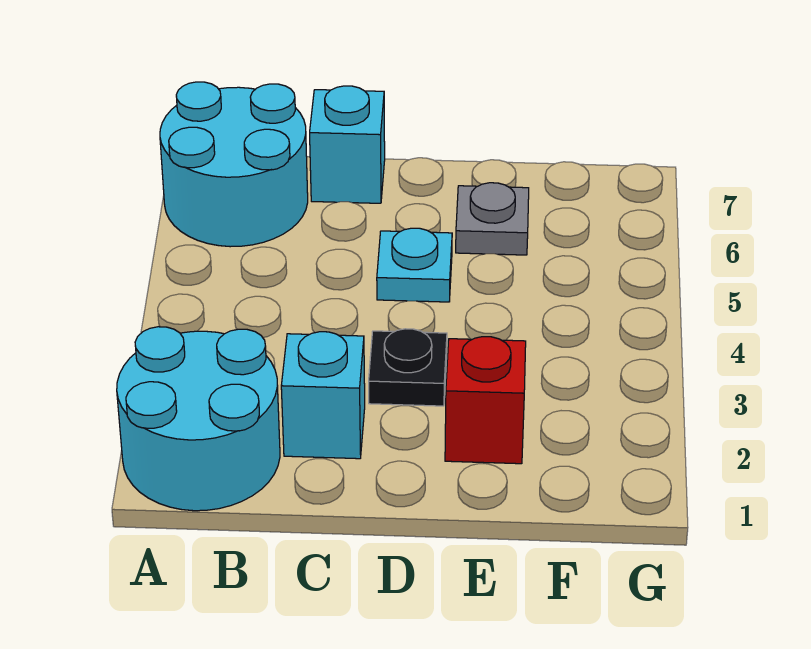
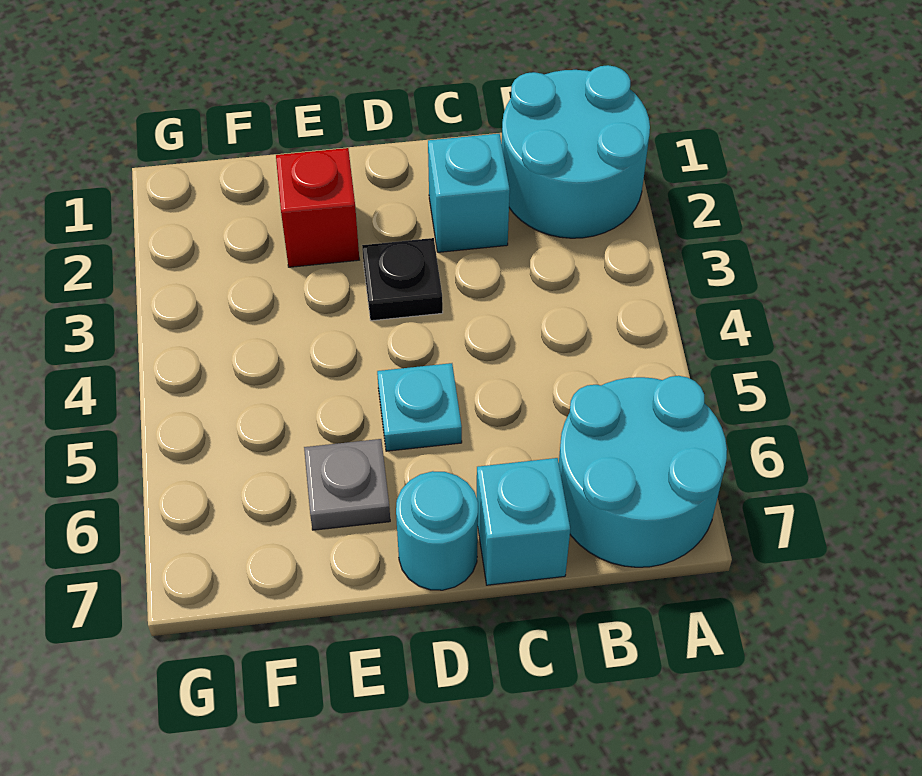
none -> cyan round brick D7 level 1

